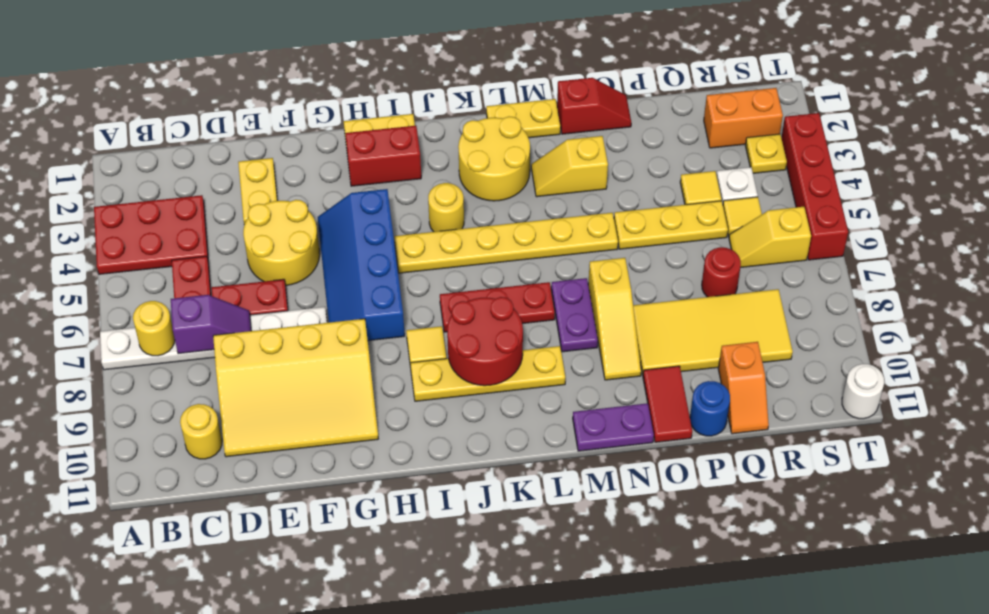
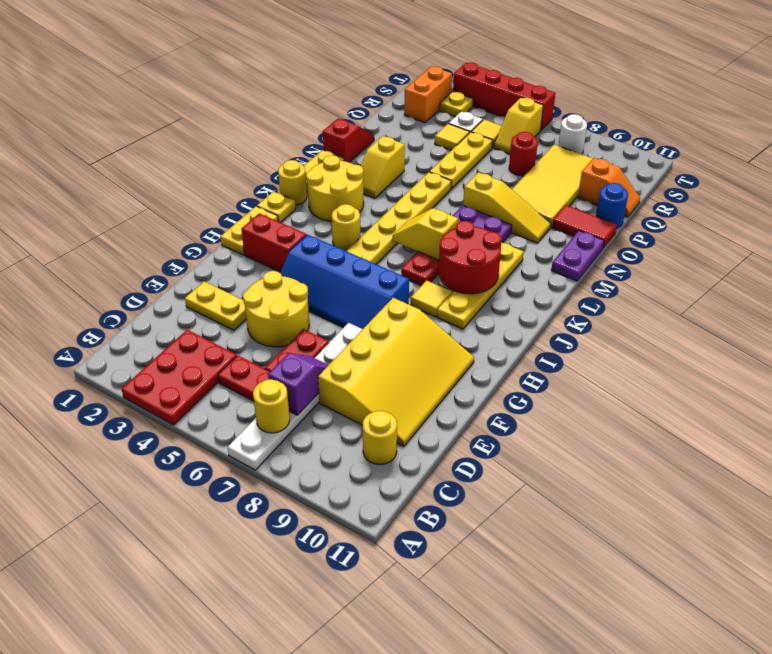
red brick H2:I2 level 1 -> red brick H2:H3 level 1
none -> yellow plate J1 level 1
none -> yellow round brick K1 level 1
none -> yellow slope K6:K7 level 2 top 7
white round brick T11 level 1 -> white round brick S8 level 1

